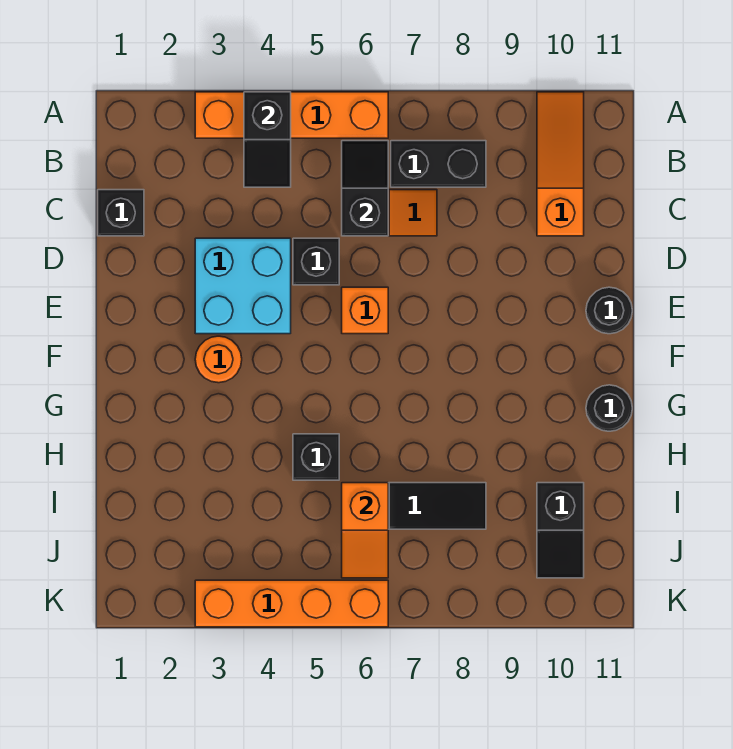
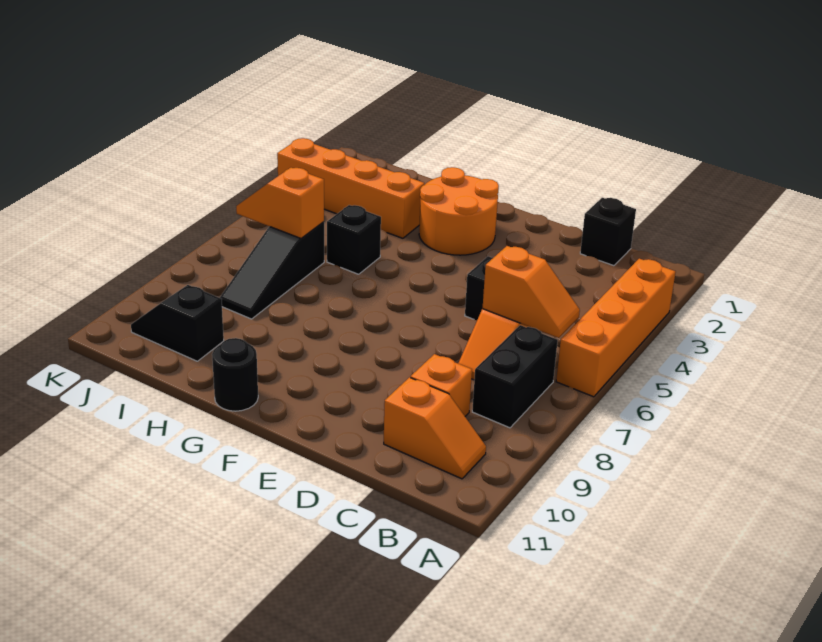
black slope A4:B4 level 2 top A -> none
orange slope A10:C10 level 1 top C -> orange slope B10:C10 level 1 top C
black slope B6:C6 level 2 top C -> orange slope B6:C6 level 2 top C
cyan brick D3:E4 level 1 -> none
orange brick E6 level 1 -> orange brick C9 level 1
black round brick E11 level 1 -> none
orange round brick F3 level 1 -> orange round brick F2:G3 level 1
orange brick K3:K6 level 1 -> orange brick H3:K3 level 1

